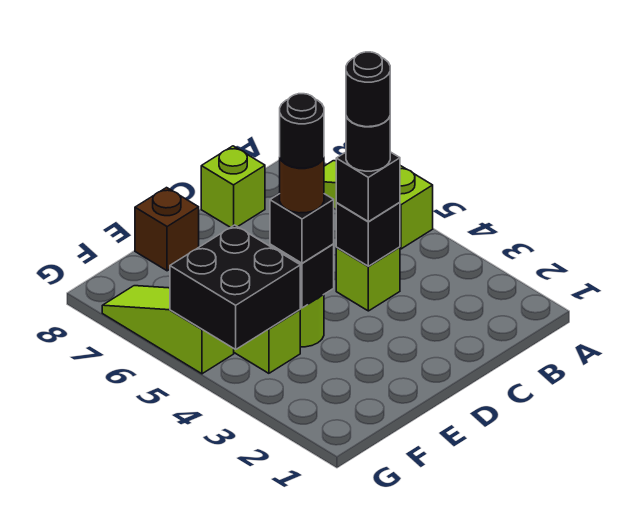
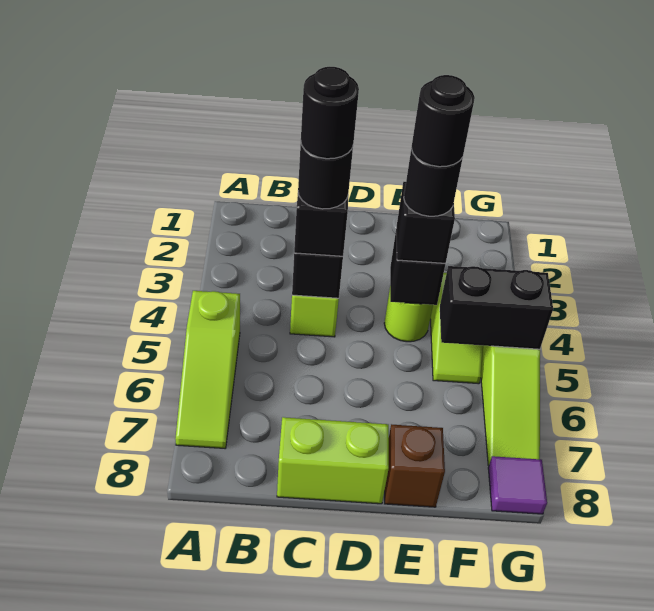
lime brick C8 level 1 -> lime brick C8:D8 level 1
brown round brick E4 level 4 -> black round brick E4 level 4
black brick F4:G5 level 2 -> black brick F5:G5 level 2
none -> purple tile G8 level 1

